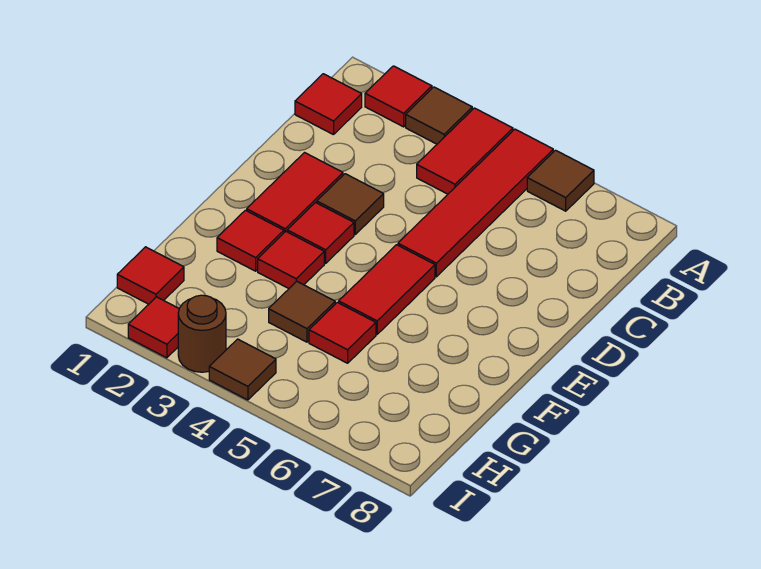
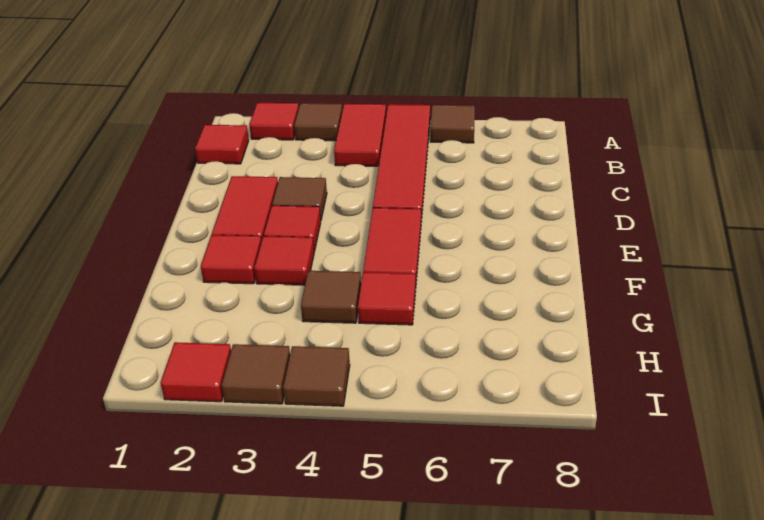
red tile H1 level 1 -> none
brown round brick I3 level 1 -> brown tile I3 level 1

